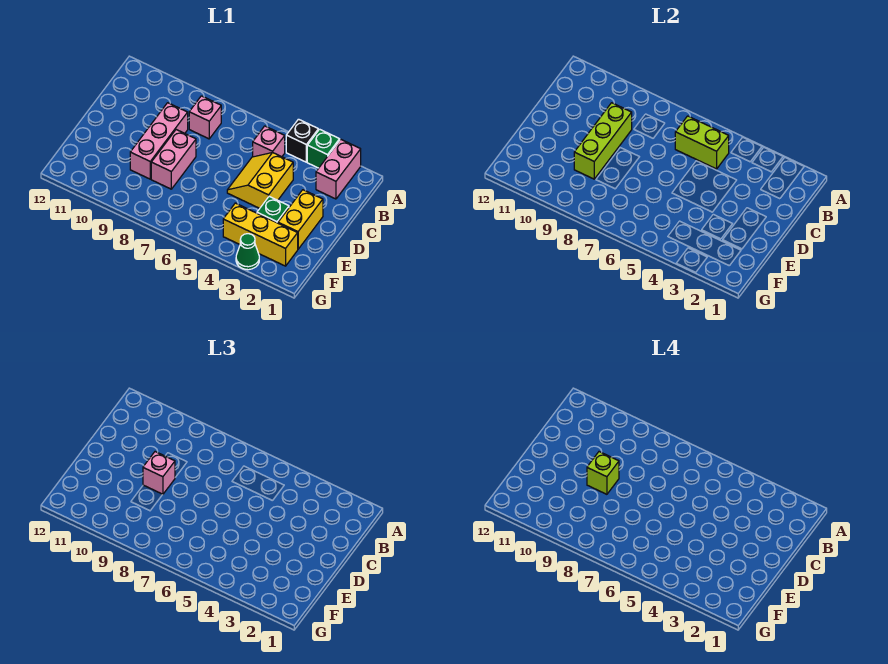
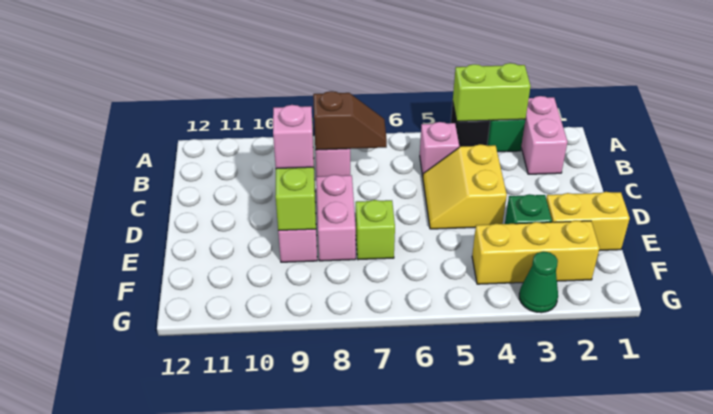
lime brick B5:B6 level 2 -> lime brick A3:A4 level 2
none -> brown slope B7:B8 level 2 top 8
yellow brick D2:E2 level 1 -> yellow brick E1:E2 level 1
lime brick D9 level 4 -> lime brick E7 level 1

